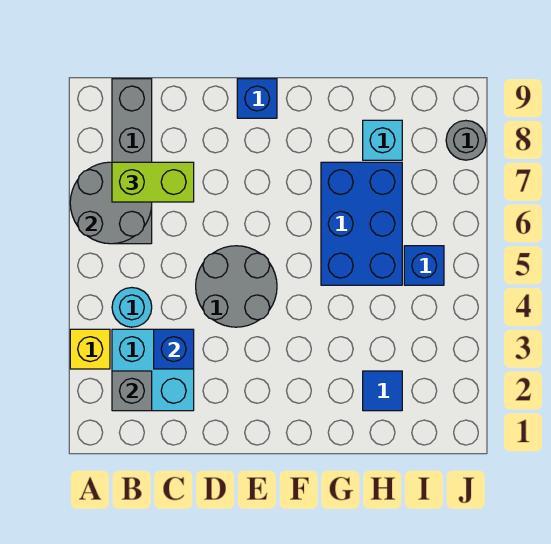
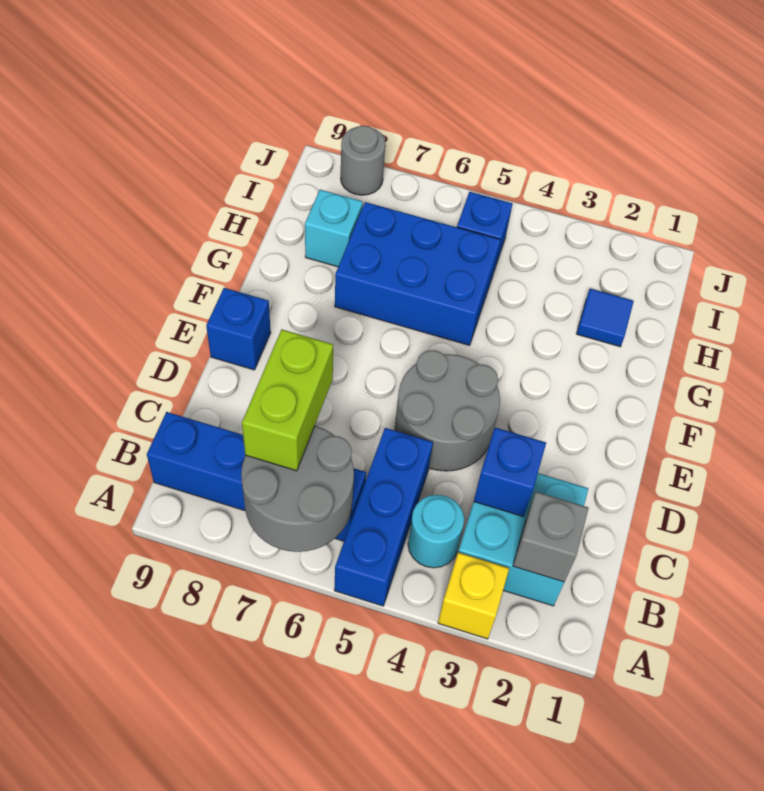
none -> blue brick A5:C5 level 1
grey brick B6:B9 level 1 -> blue brick B6:B9 level 1

